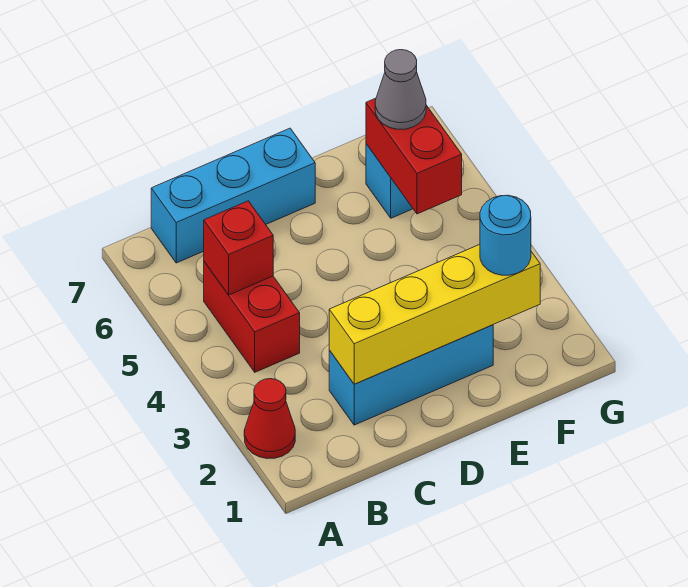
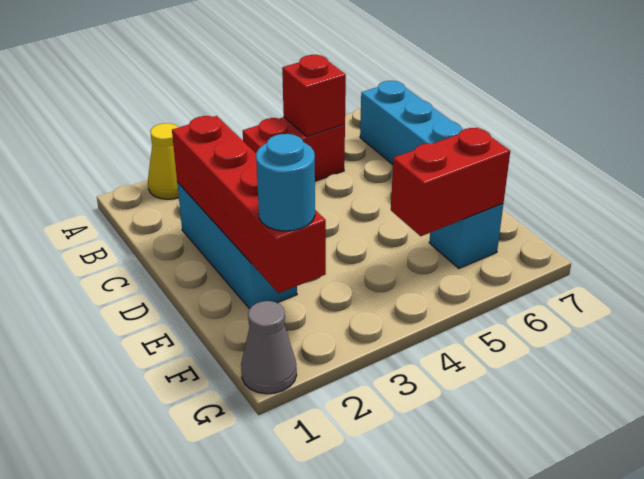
red cone A2 level 1 -> yellow cone A2 level 1
yellow brick C2:F2 level 2 -> red brick C2:F2 level 2
grey cone F6 level 3 -> grey cone G1 level 1

